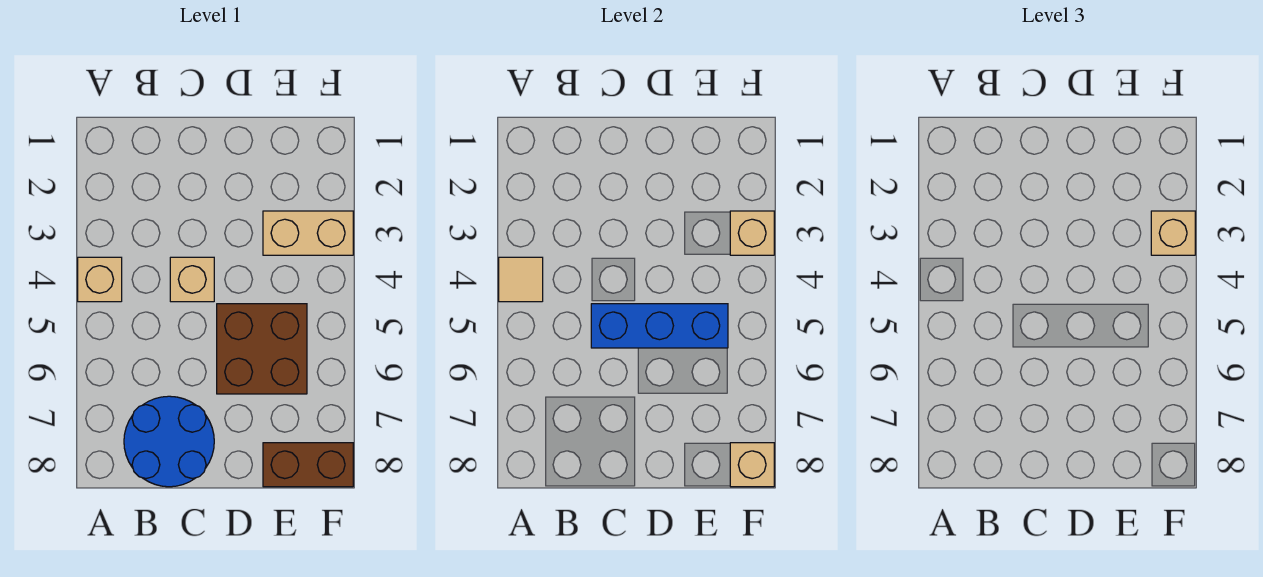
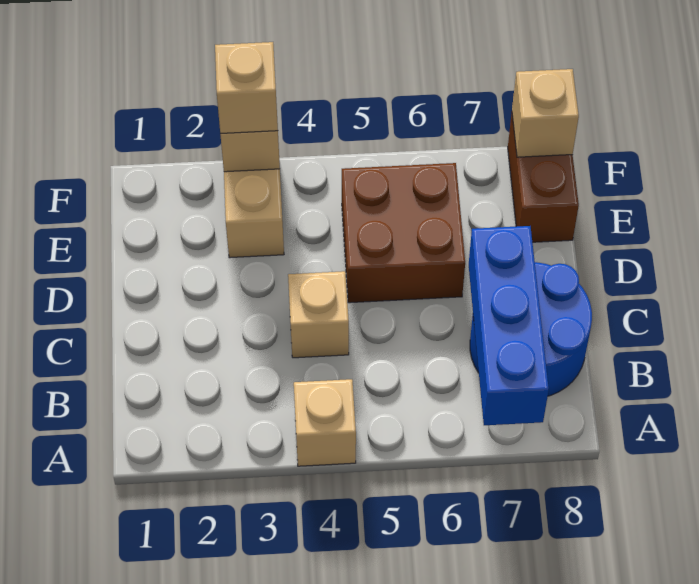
tan tile A4 level 2 -> none
blue brick C5:E5 level 2 -> blue brick A7:C7 level 2

